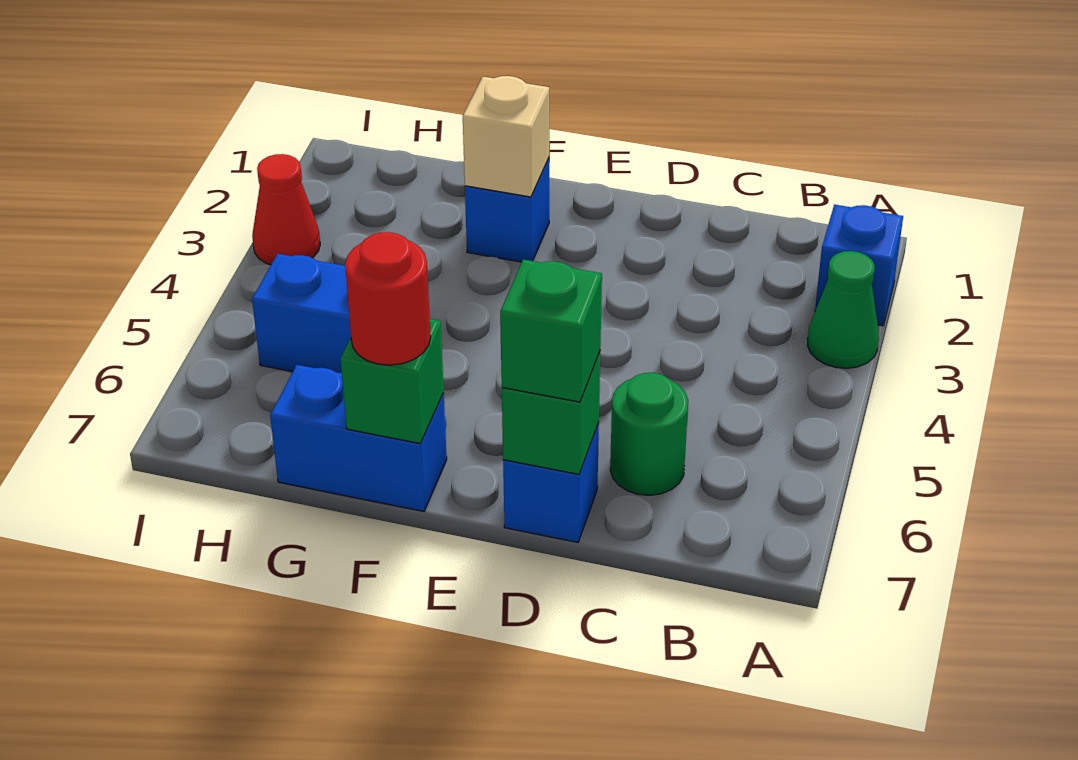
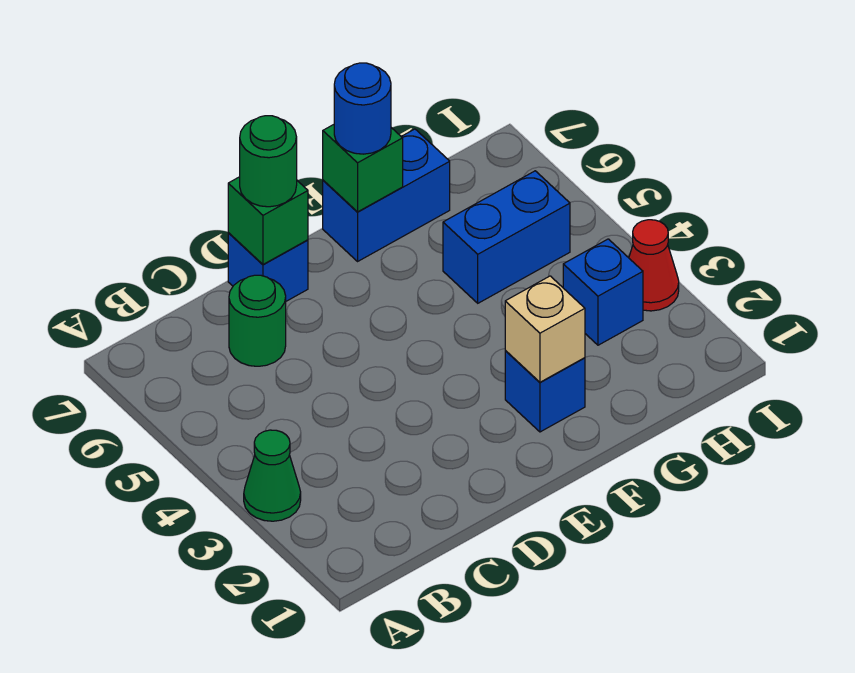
blue brick A2 level 1 -> blue brick H3 level 1
green brick D7 level 3 -> green round brick D7 level 3
red round brick F7 level 3 -> blue round brick F7 level 3

